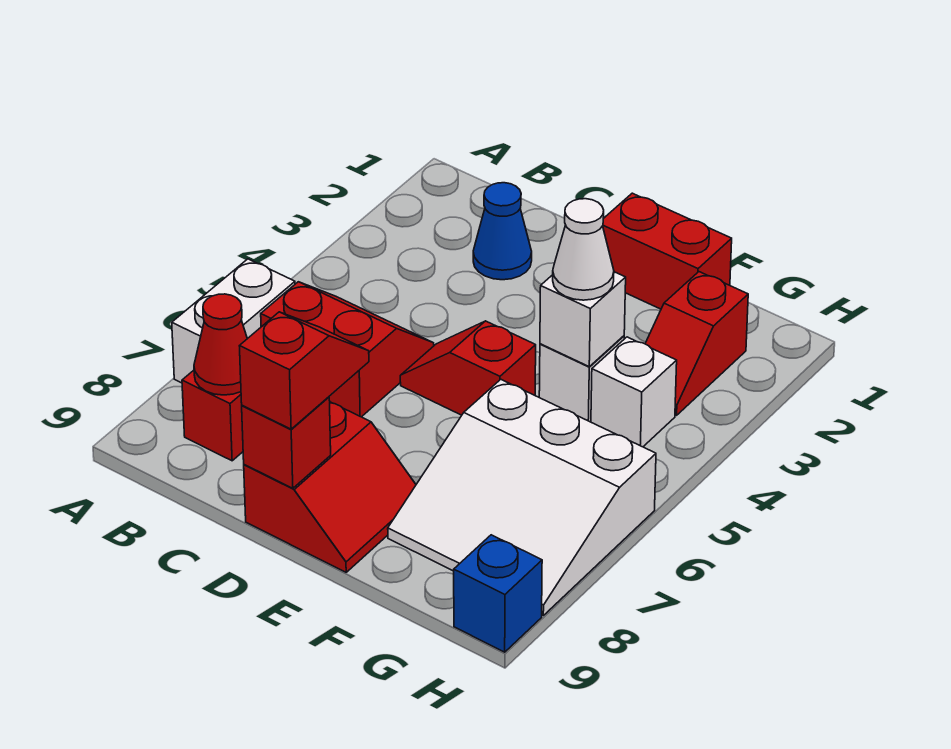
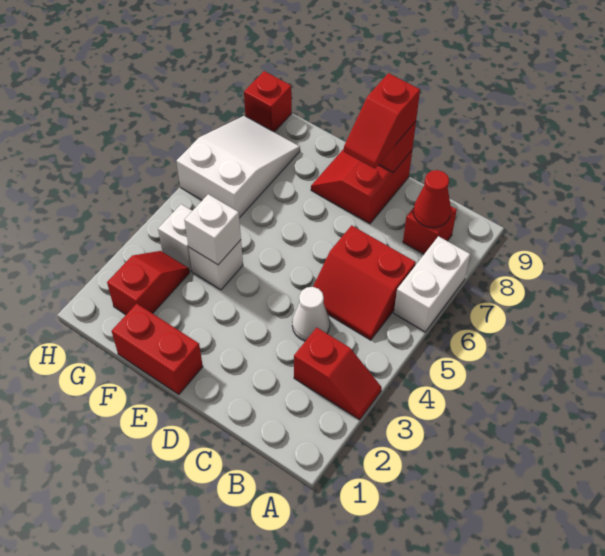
blue cone C2 level 1 -> none
red slope D5:E5 level 1 top E -> red slope A3:B3 level 1 top B
white cone F4 level 3 -> white cone C4 level 1
white slope F6:H8 level 1 top 6 -> white slope G6:H8 level 1 top 6
blue brick H9 level 1 -> red brick H9 level 1

